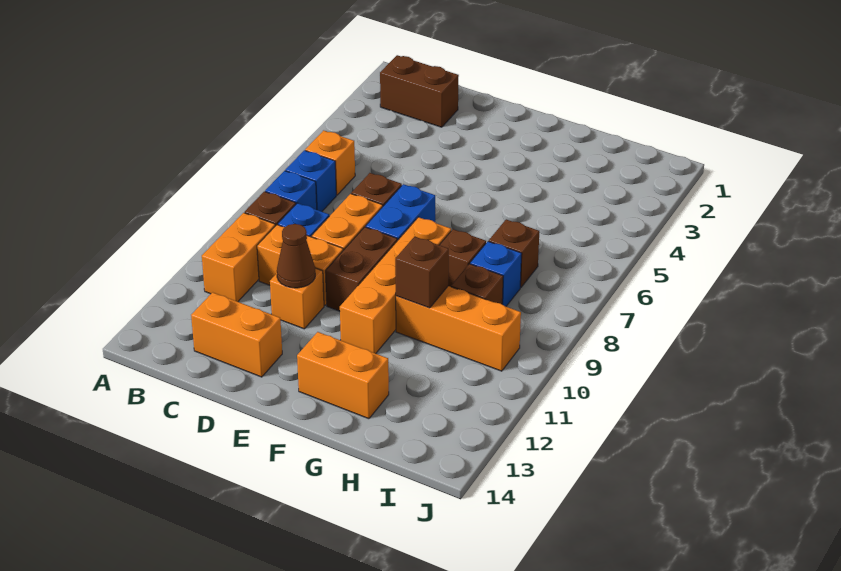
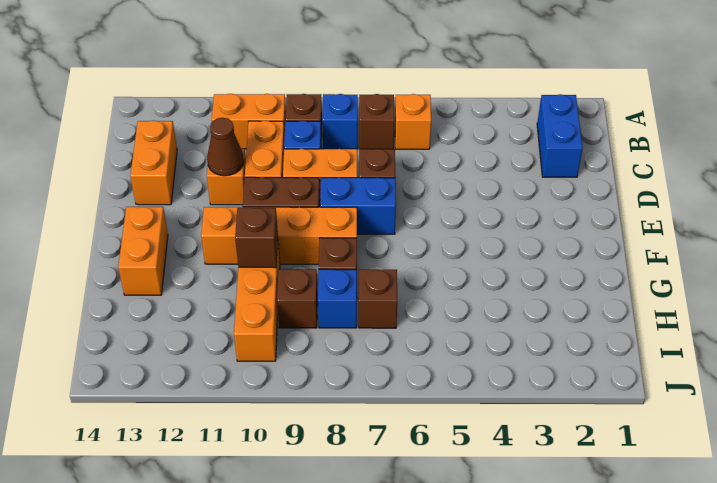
brown brick B2:C2 level 1 -> blue brick B2:C2 level 1
blue brick B7 level 1 -> brown brick B7 level 1

